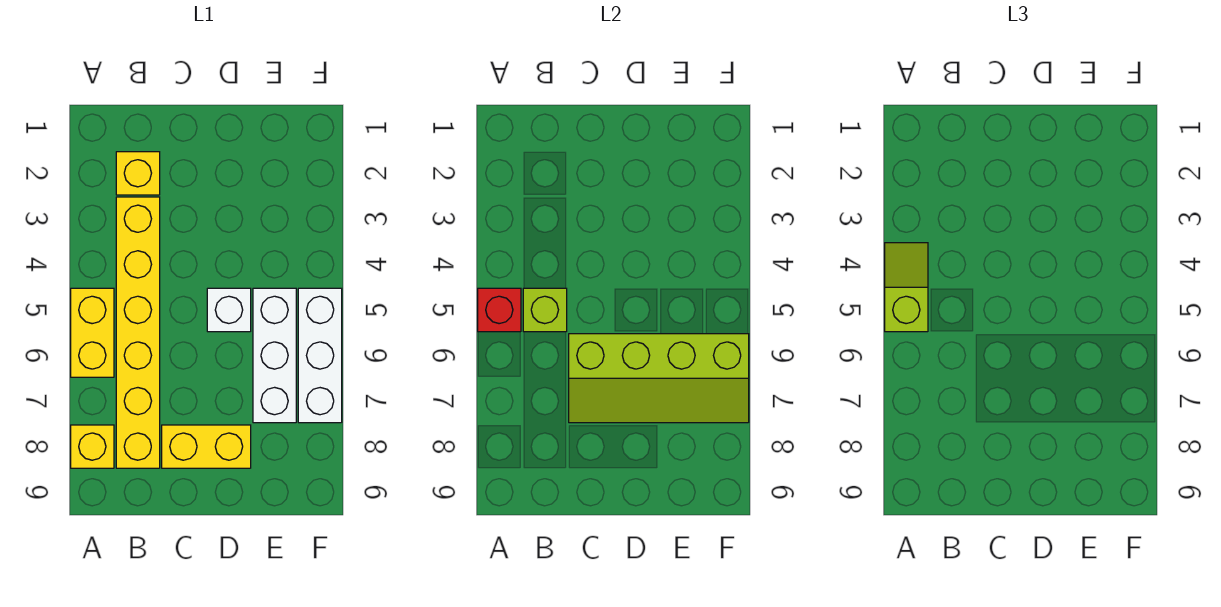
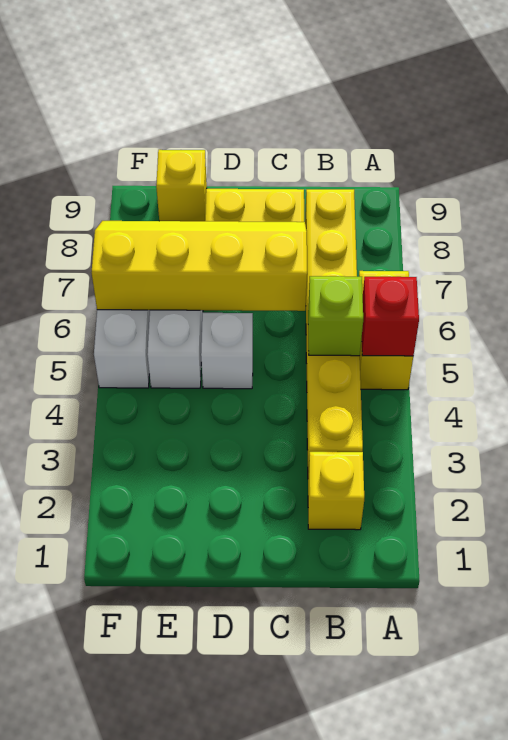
lime slope A4:A5 level 3 top 5 -> none
yellow brick A8 level 1 -> yellow brick E9 level 1
lime slope C6:F7 level 2 top 6 -> yellow slope C6:F7 level 2 top 6

